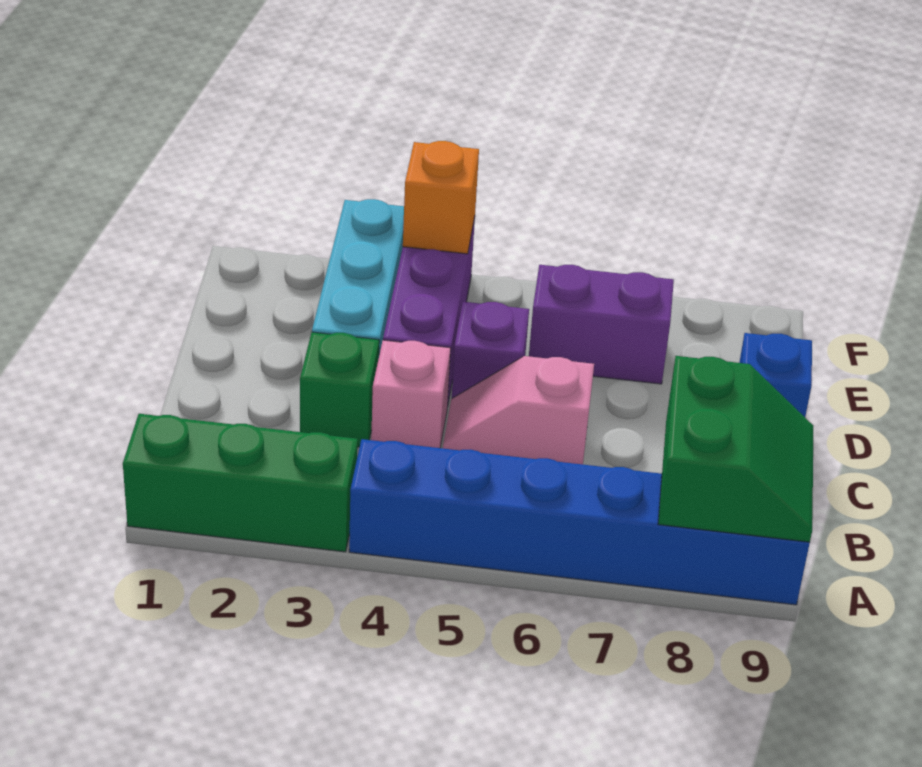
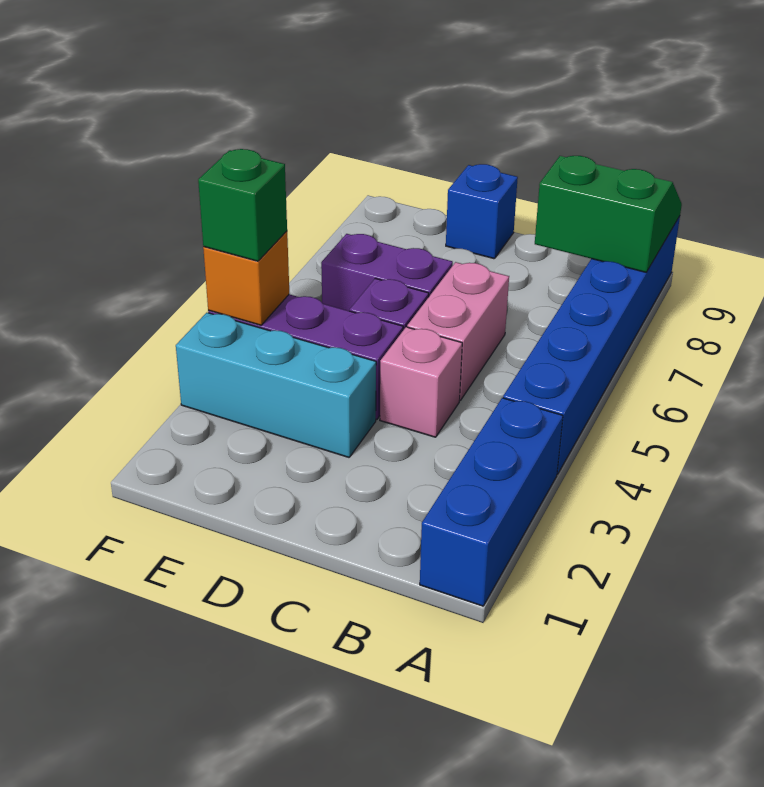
green brick A1:A3 level 1 -> blue brick A1:A3 level 1
green brick C3 level 1 -> green brick F4 level 3
pink slope C5:C6 level 1 top 6 -> pink brick C5:C6 level 1
purple brick E6:E7 level 1 -> purple brick D6:E6 level 1

